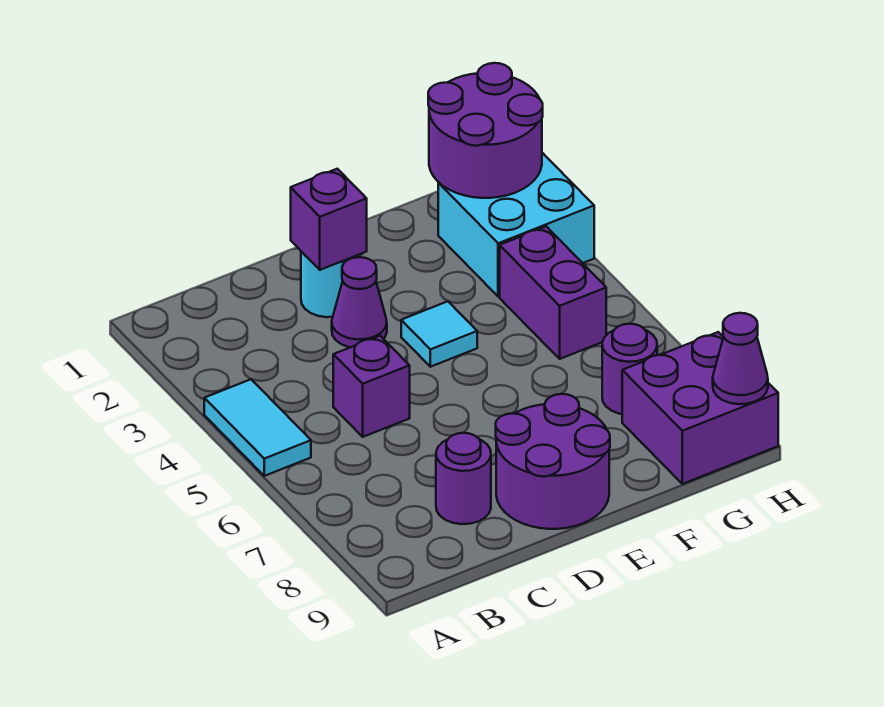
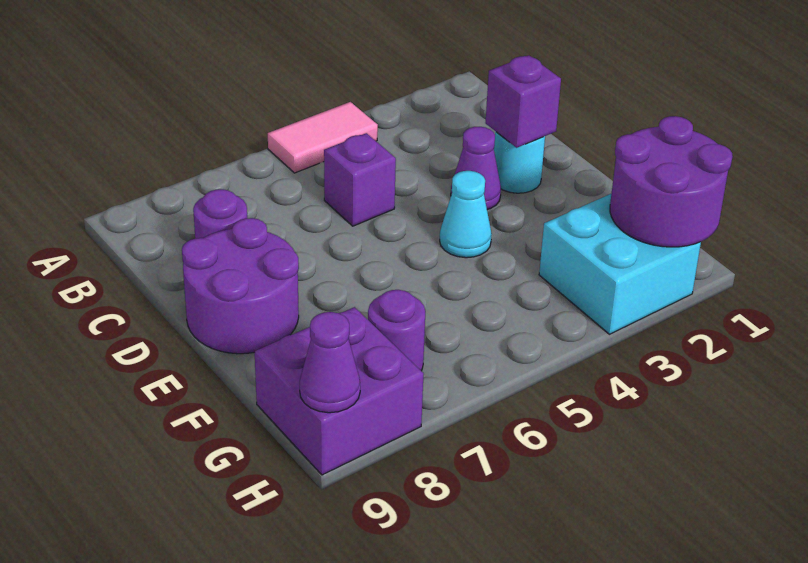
cyan tile A4:A5 level 1 -> pink tile A4:A5 level 1
cyan tile E4 level 1 -> cyan cone E4 level 1
purple brick G4:G5 level 1 -> none

